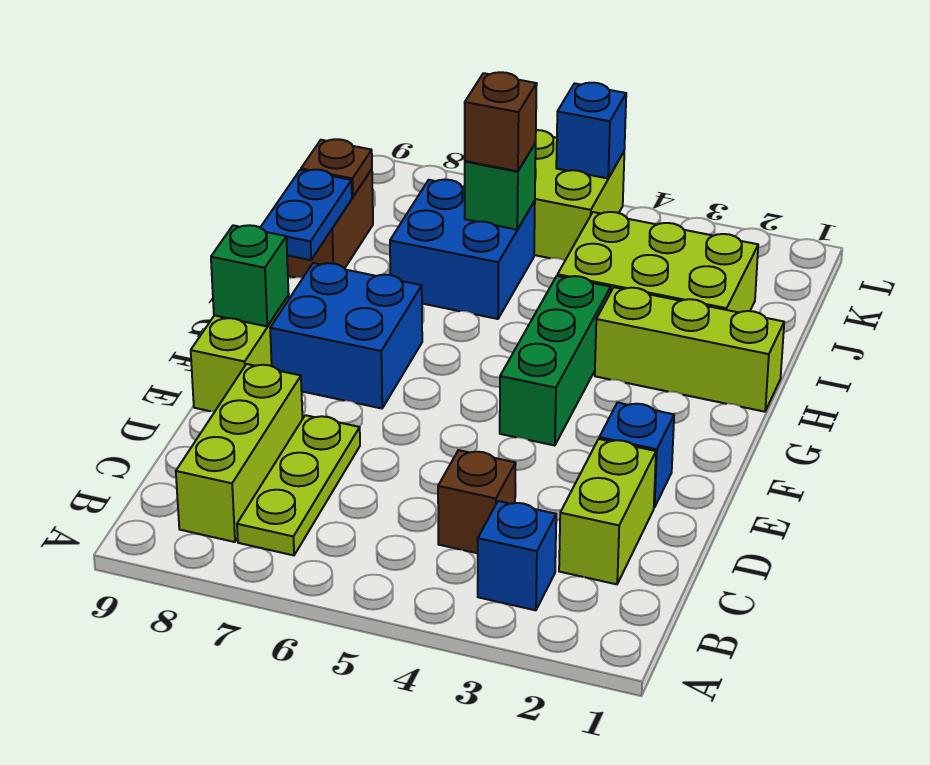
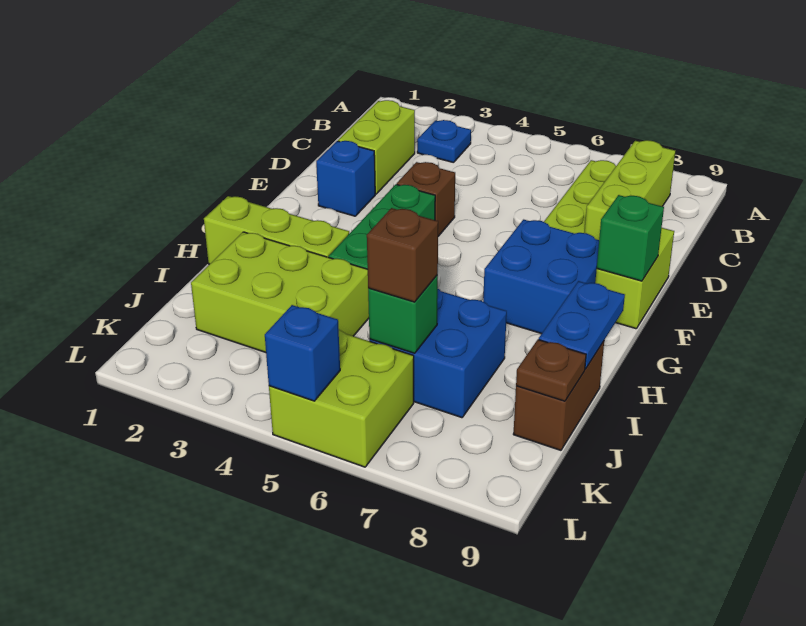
blue brick B3 level 1 -> blue plate B3 level 1
brown brick C4 level 1 -> brown brick E4 level 1

